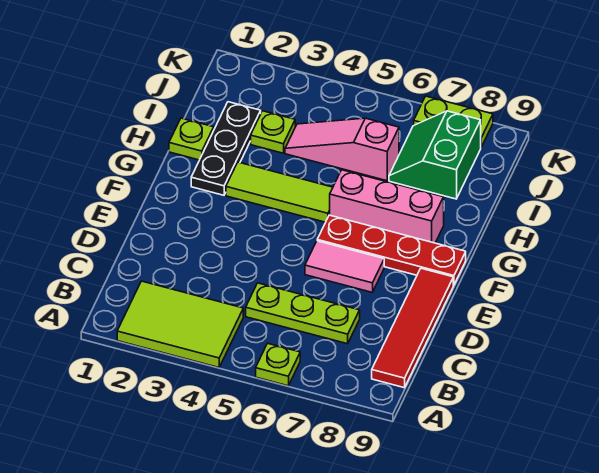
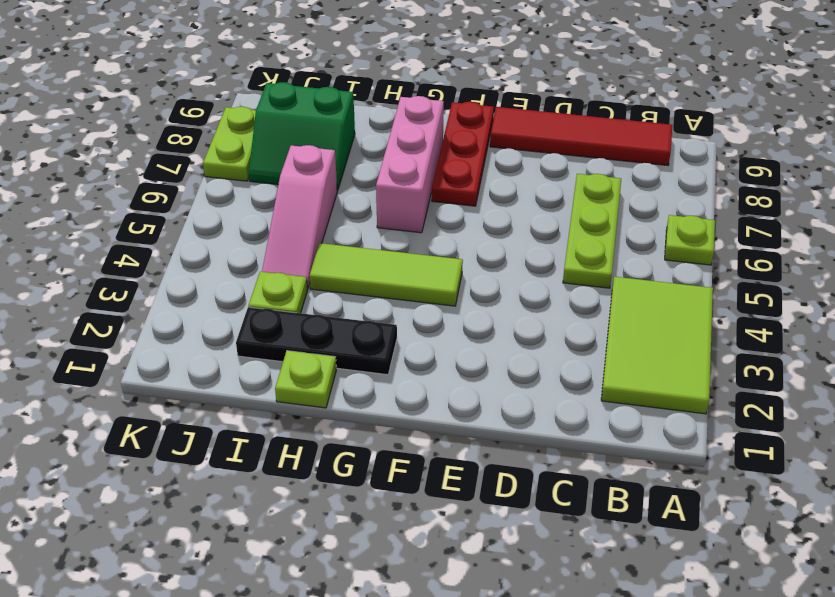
pink tile E6:E7 level 1 -> none
red plate F6:F9 level 1 -> red plate F7:F9 level 1
lime tile G3:G5 level 1 -> lime tile F4:H4 level 1

